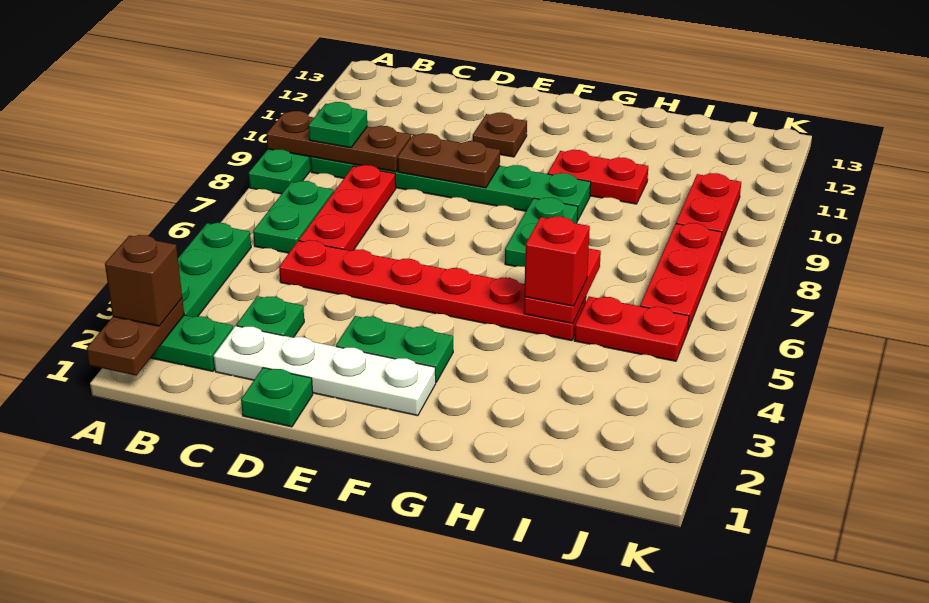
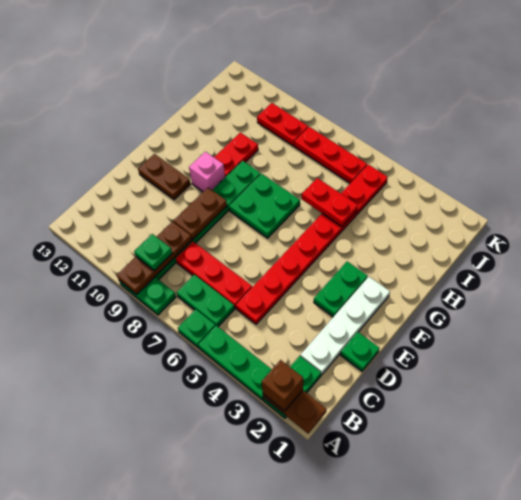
green plate C3 level 1 -> green plate A6 level 1
brown plate E11 level 1 -> brown plate E11:E12 level 1
none -> pink brick F10 level 1
green plate G7:G8 level 1 -> green plate F7:G8 level 1
red brick H5 level 3 -> none

